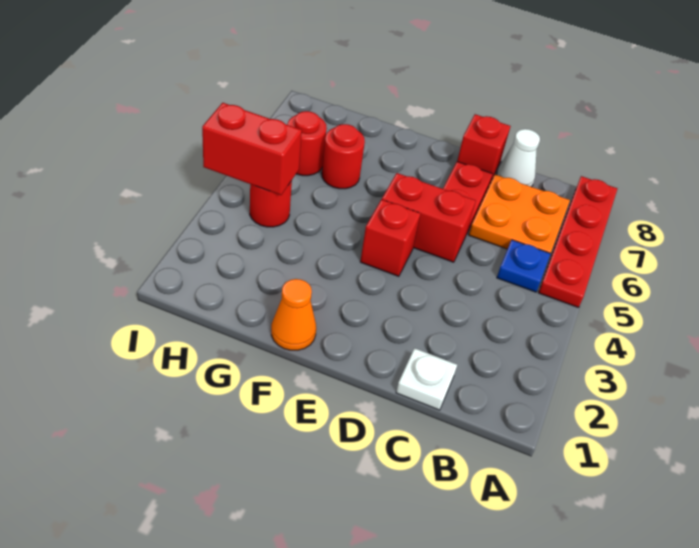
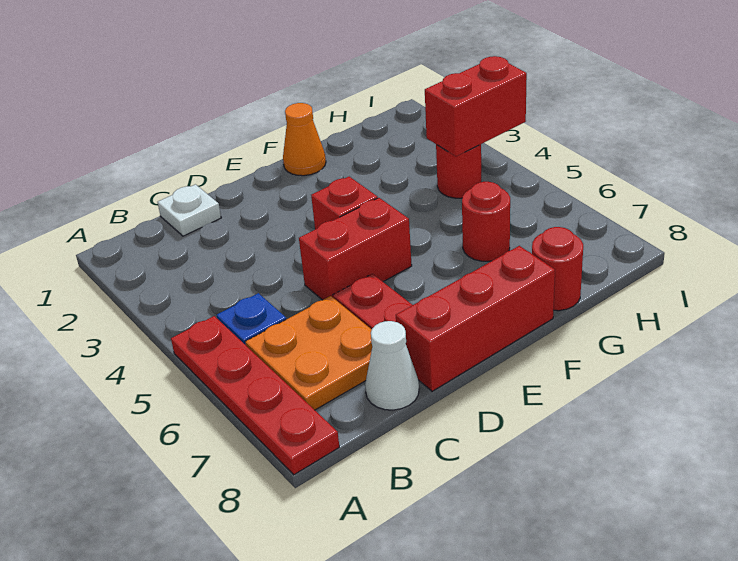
red brick D8 level 1 -> red brick D8:F8 level 1
red round brick H6 level 1 -> red round brick G8 level 1

